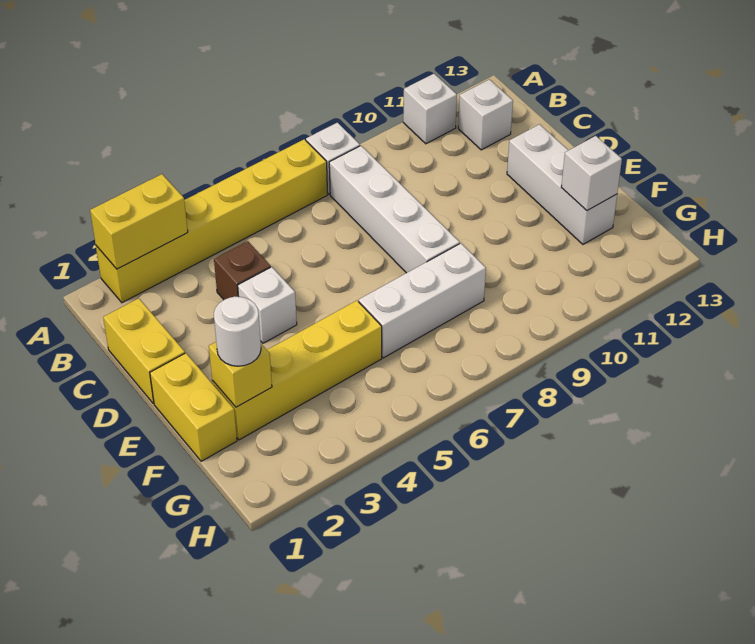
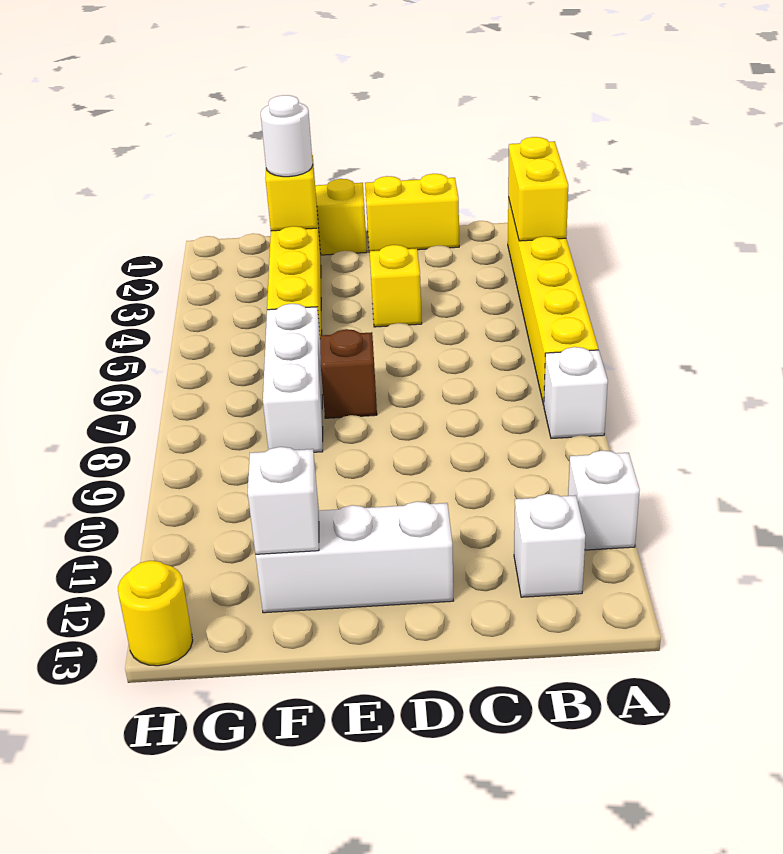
white brick B8:E8 level 1 -> none
brown brick C4 level 1 -> brown brick E7 level 1
white brick D4 level 1 -> yellow brick D4 level 1
none -> yellow round brick H13 level 1

